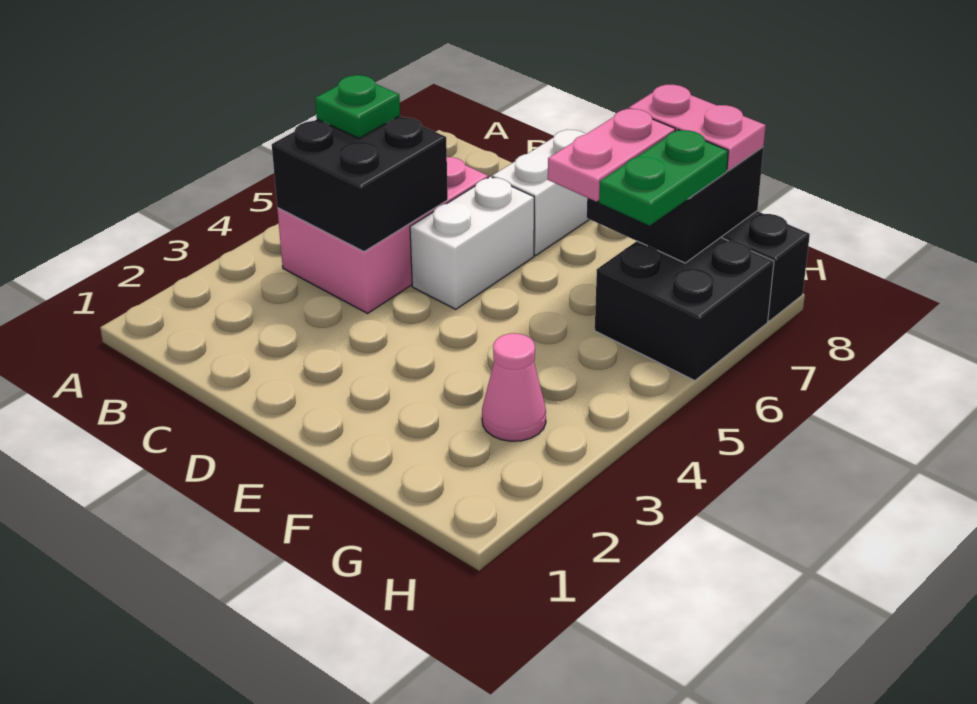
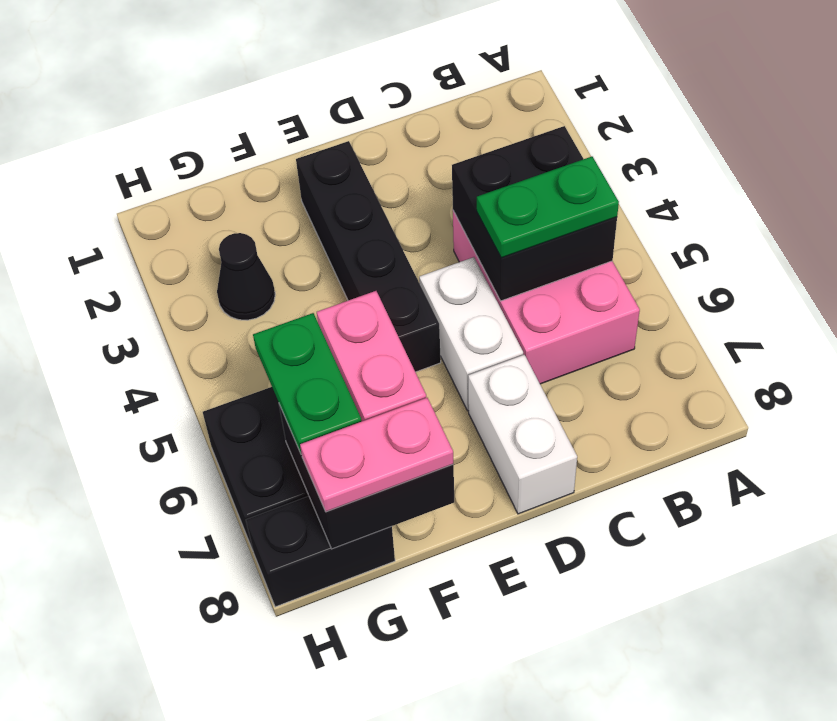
green plate B5 level 3 -> green plate B5:C5 level 3
none -> black brick E2:E5 level 1
pink cone G3 level 1 -> black cone G3 level 1

